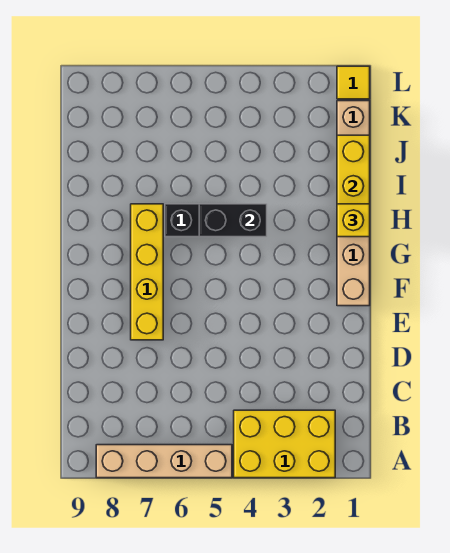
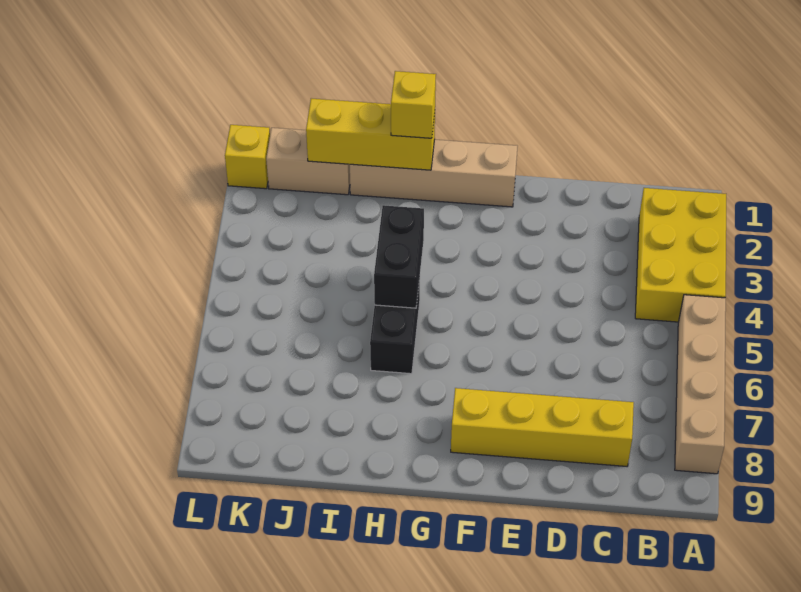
yellow brick E7:H7 level 1 -> yellow brick C8:F8 level 1
yellow tile L1 level 1 -> yellow brick L1 level 1

